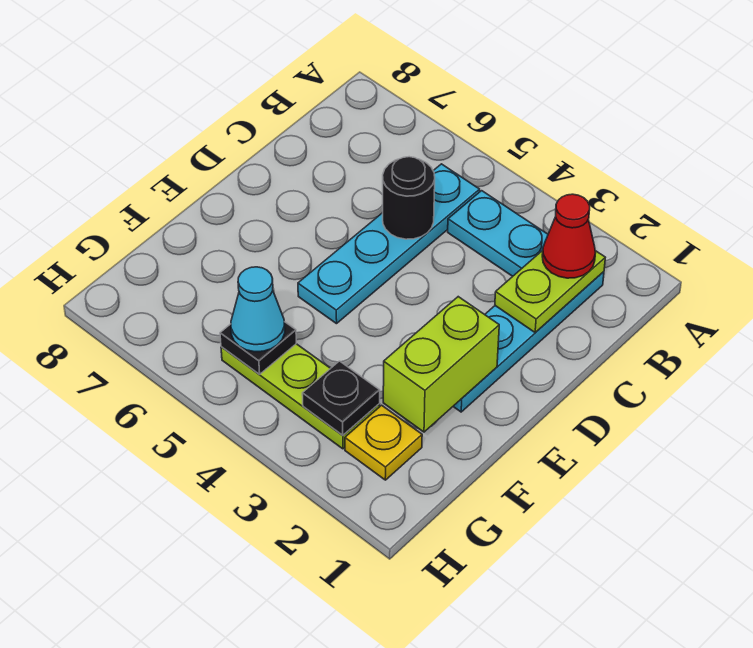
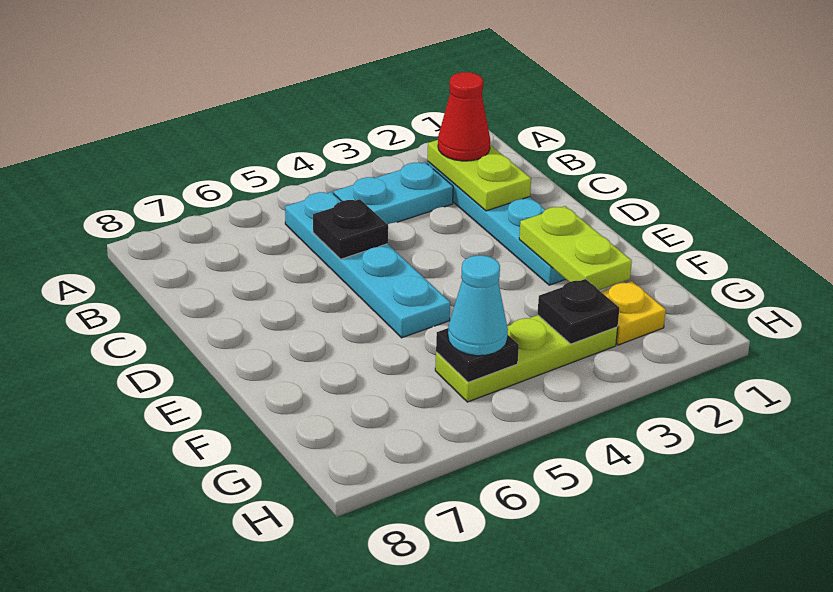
black round brick C5 level 2 -> black plate C5 level 2
lime brick E2:F2 level 2 -> lime plate E2:F2 level 2

